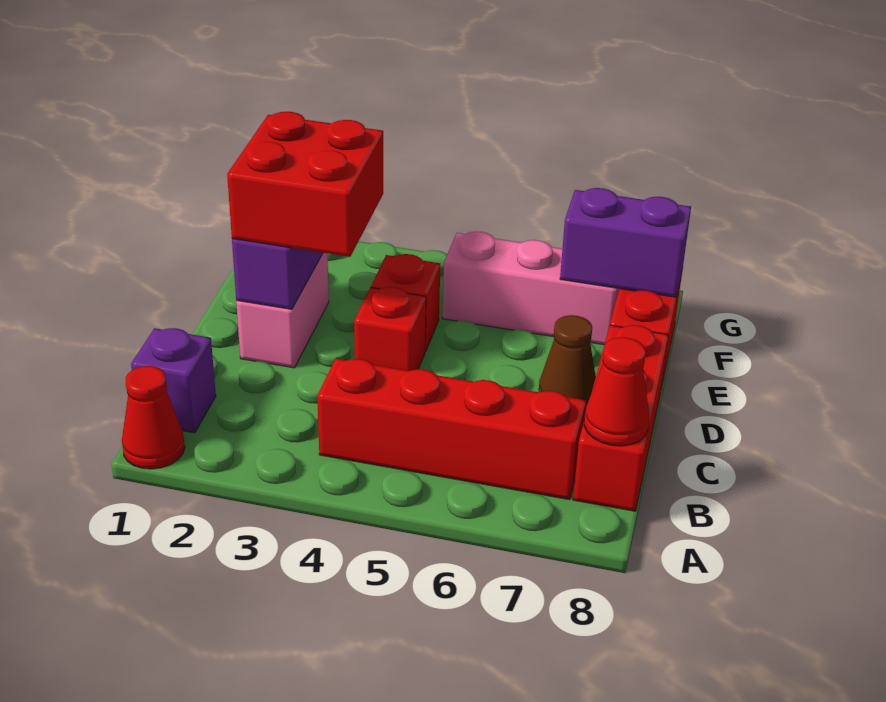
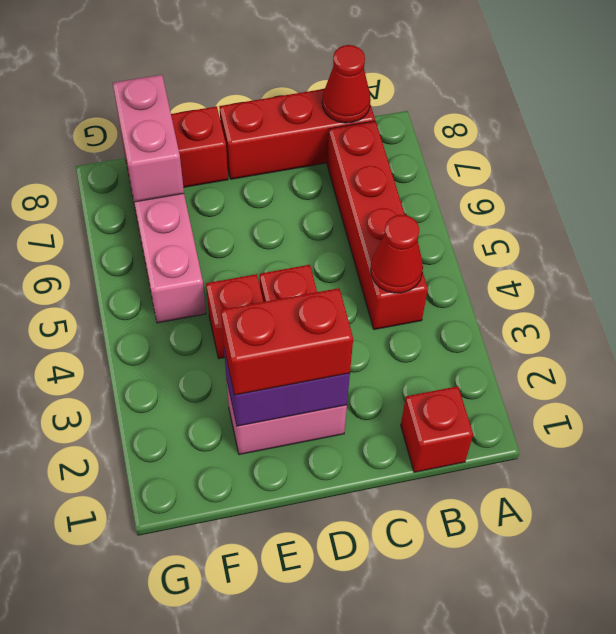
red cone A1 level 1 -> red cone B4 level 2
purple brick B1 level 1 -> red brick B1 level 1
red brick D2:E3 level 3 -> red brick D2:E2 level 3
brown cone D7 level 1 -> none
purple brick F7:F8 level 2 -> pink brick F7:F8 level 2

